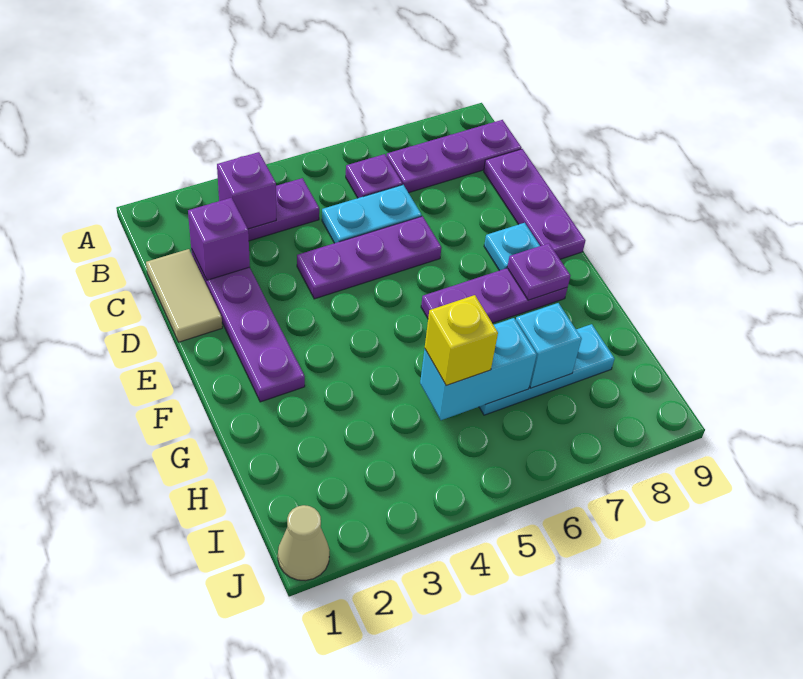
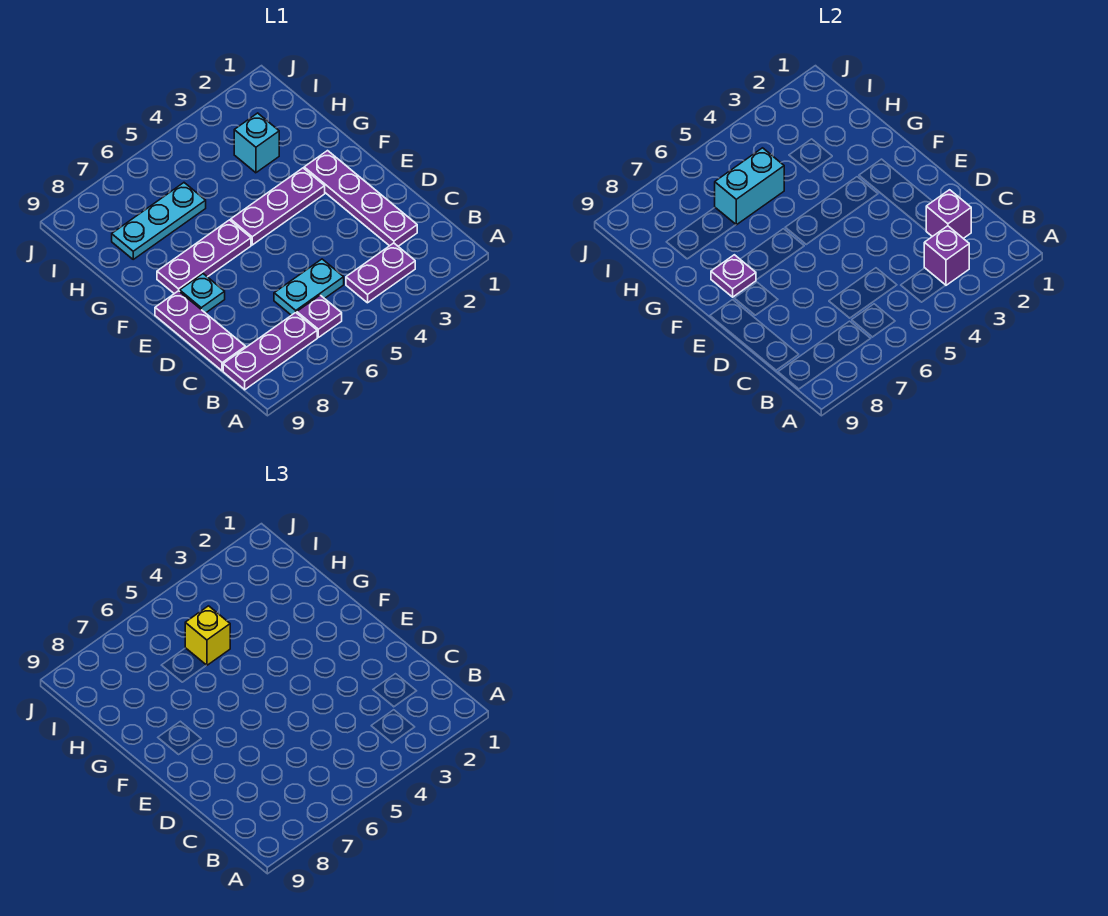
tan tile C1:D1 level 1 -> none
purple plate D4:D6 level 1 -> purple plate F3:F5 level 1
cyan brick H7 level 2 -> cyan brick H3 level 1
tan cone J1 level 1 -> none

